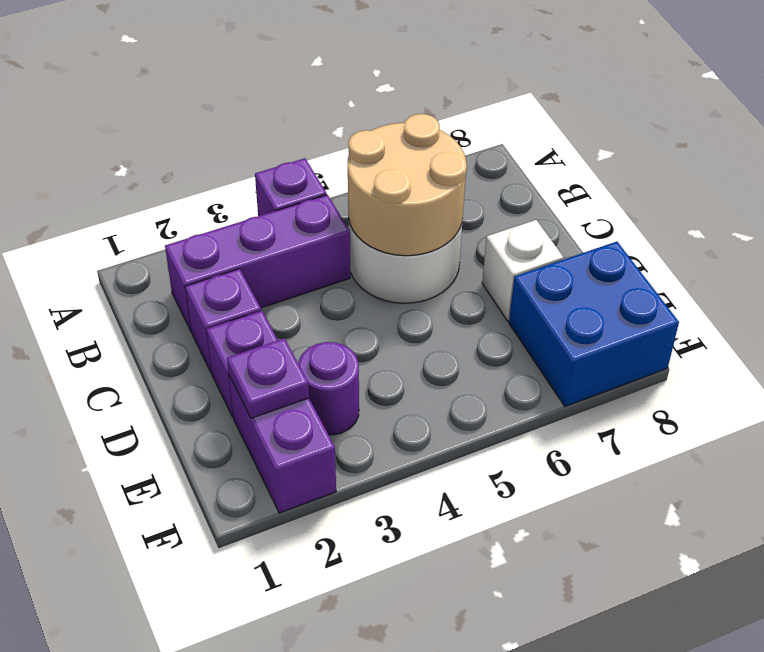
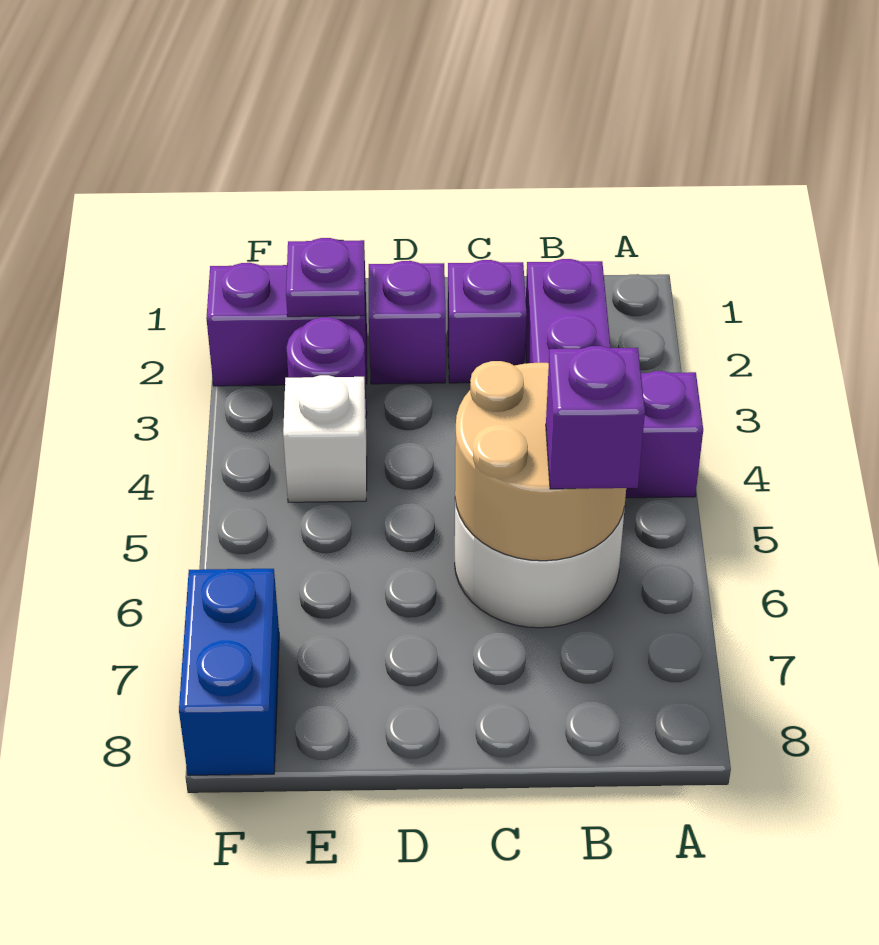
none -> purple brick B6 level 3
white brick D7 level 1 -> white brick E4 level 1
blue brick E7:F8 level 1 -> blue brick F7:F8 level 1

